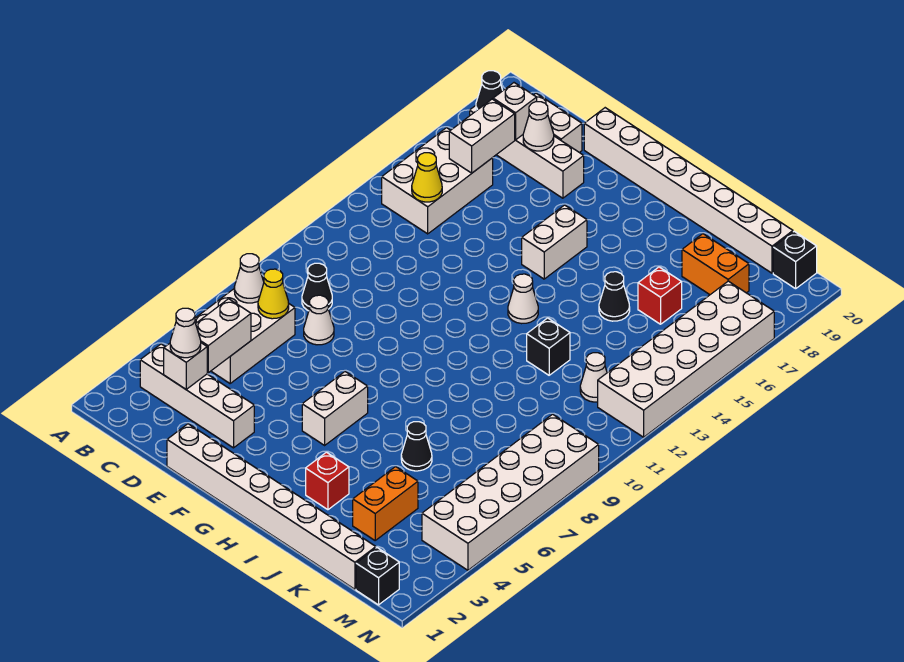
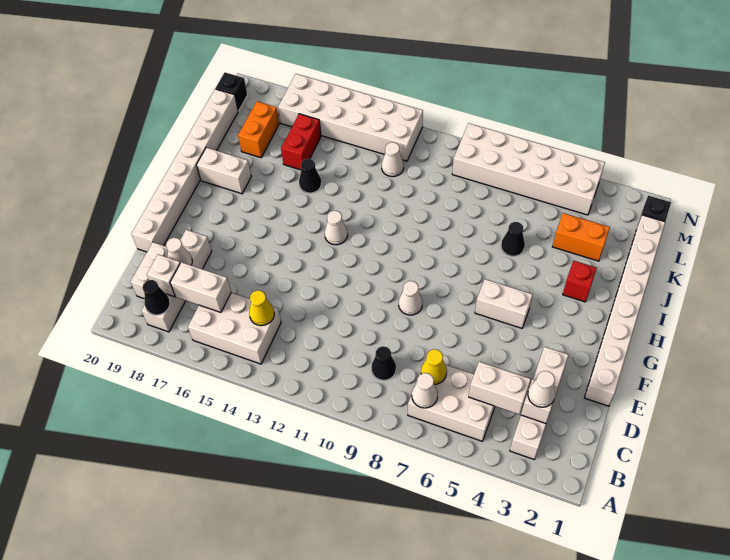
white cone D8 level 1 -> white cone F9 level 1
white brick G15:G16 level 1 -> white brick I18:I19 level 1
black brick J12 level 1 -> none
red brick K16 level 1 -> red brick K16:L16 level 1

